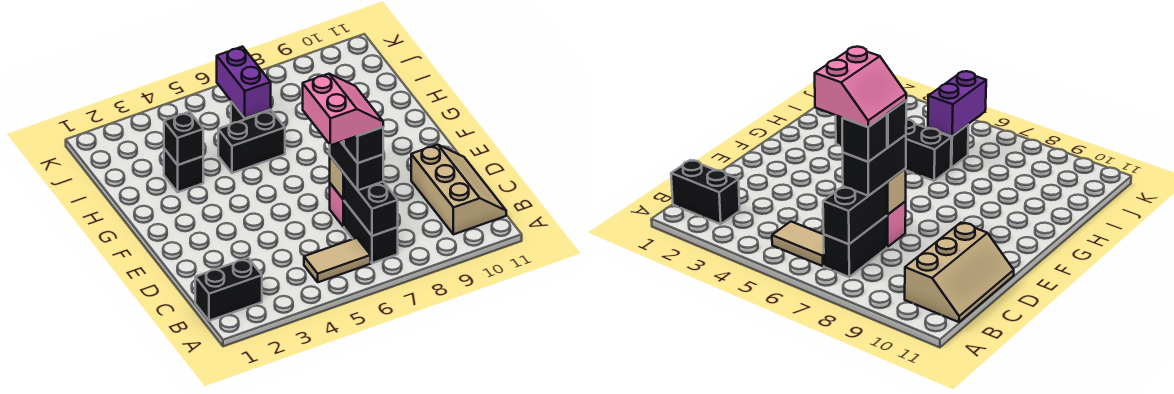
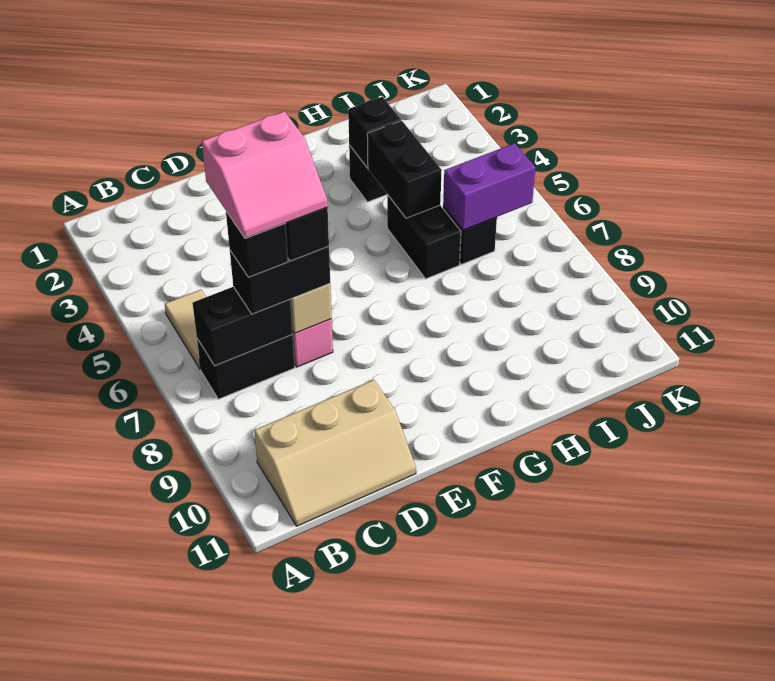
black brick B1:B2 level 1 -> black brick H4:H5 level 2

